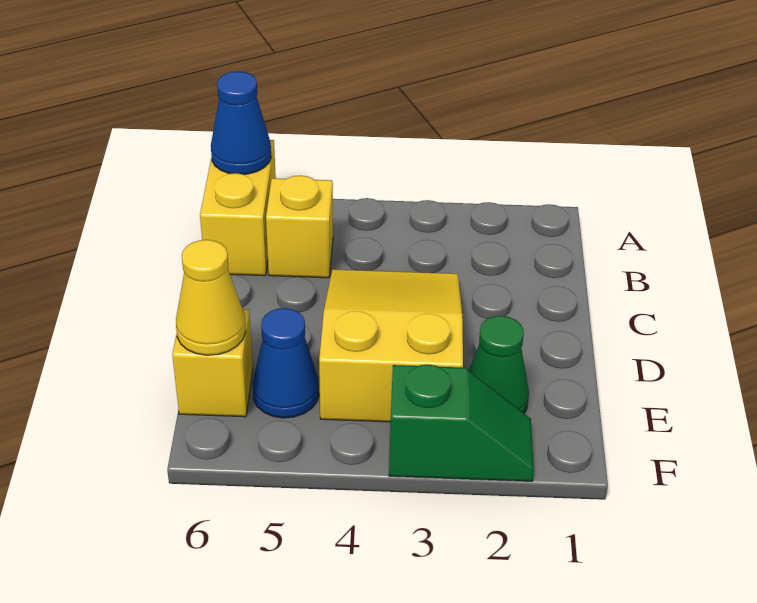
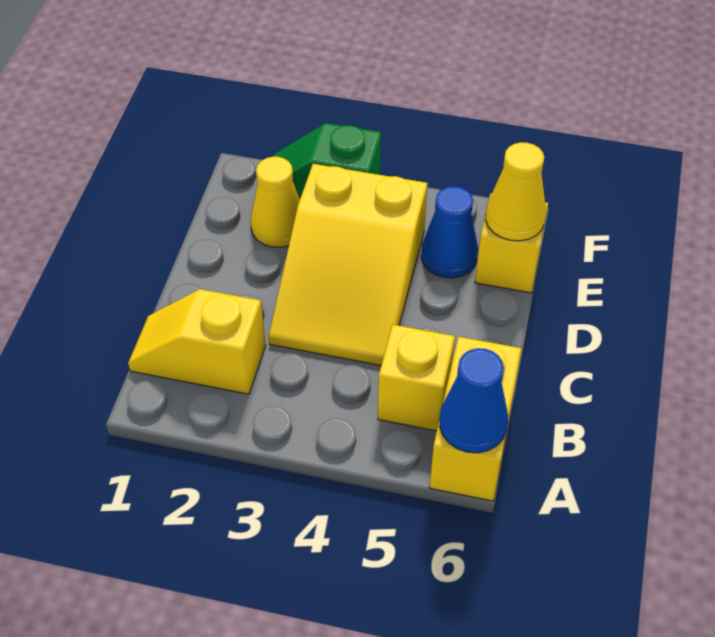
none -> yellow slope B1:B2 level 1 top 2
green cone E2 level 1 -> yellow cone E2 level 1

